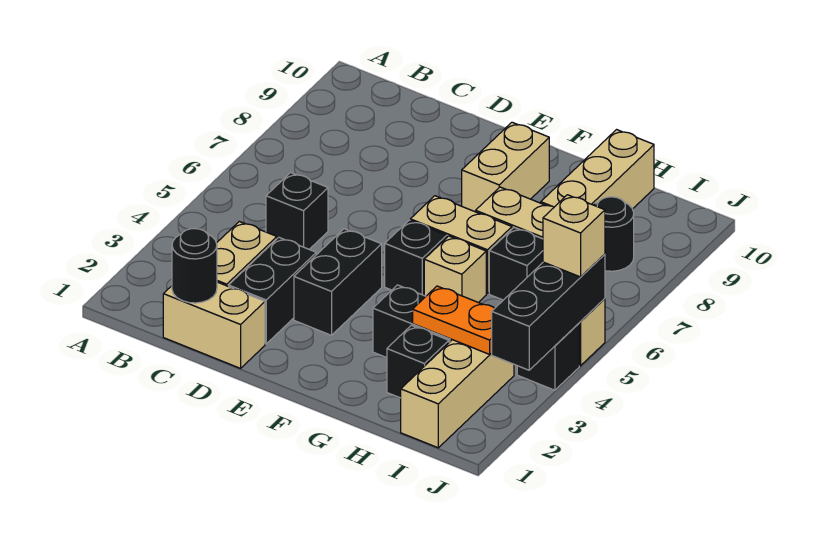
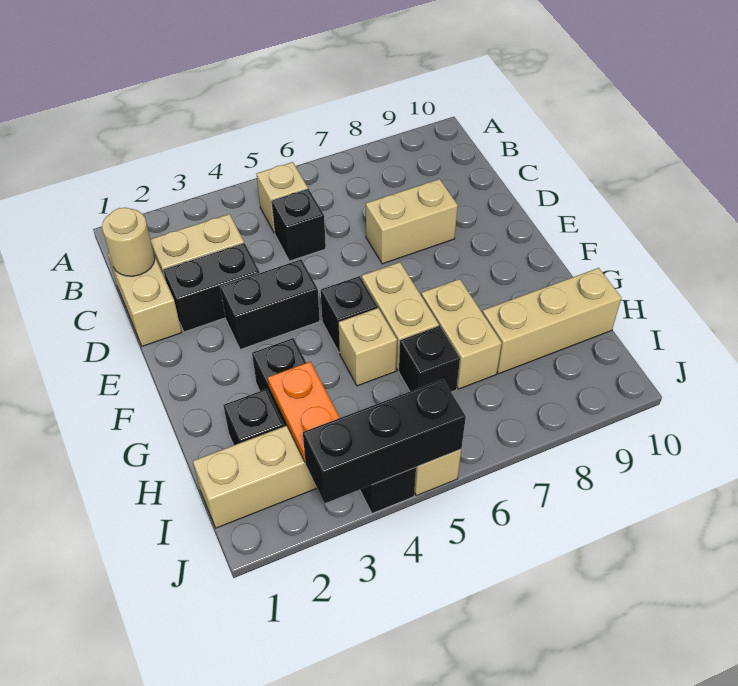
black round brick C1 level 2 -> tan round brick C1 level 2
tan brick F8:F9 level 1 -> tan brick D7:D8 level 1
black round brick I8 level 1 -> none
tan brick J5 level 3 -> tan brick B5 level 1

